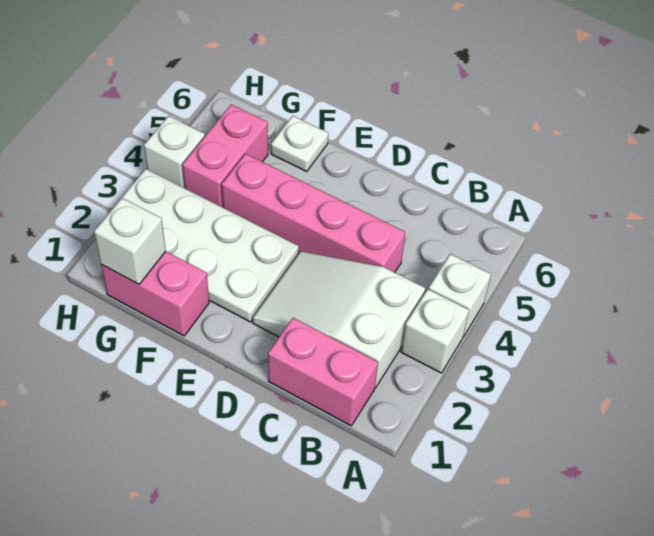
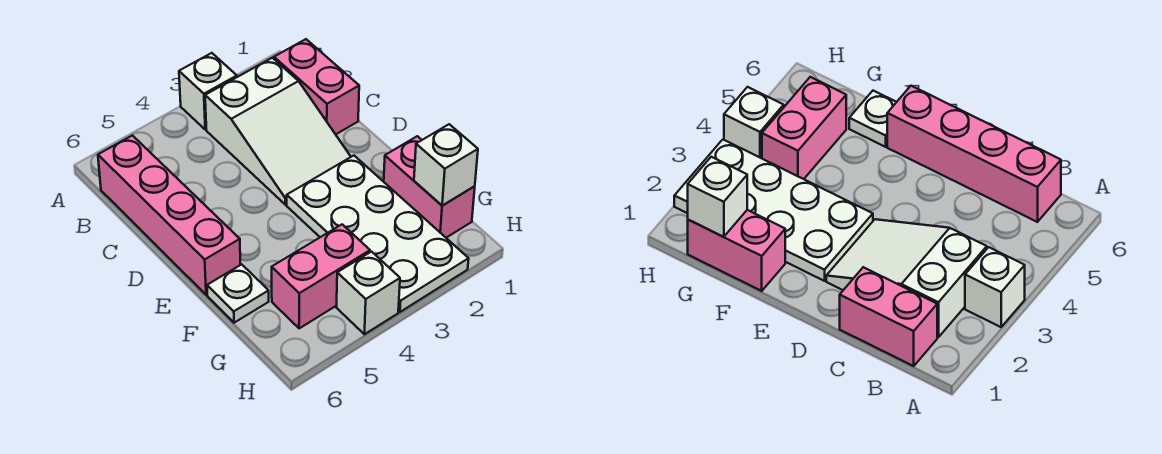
white brick A4 level 1 -> none
pink brick C4:F4 level 1 -> pink brick B6:E6 level 1

